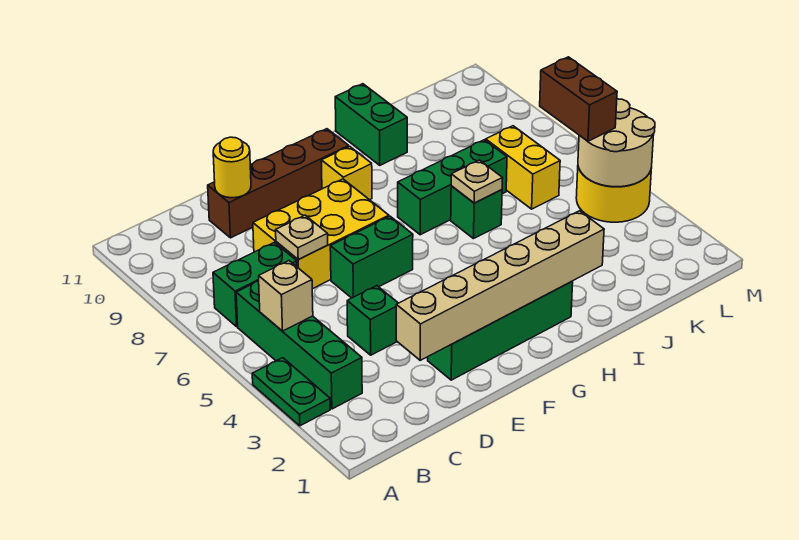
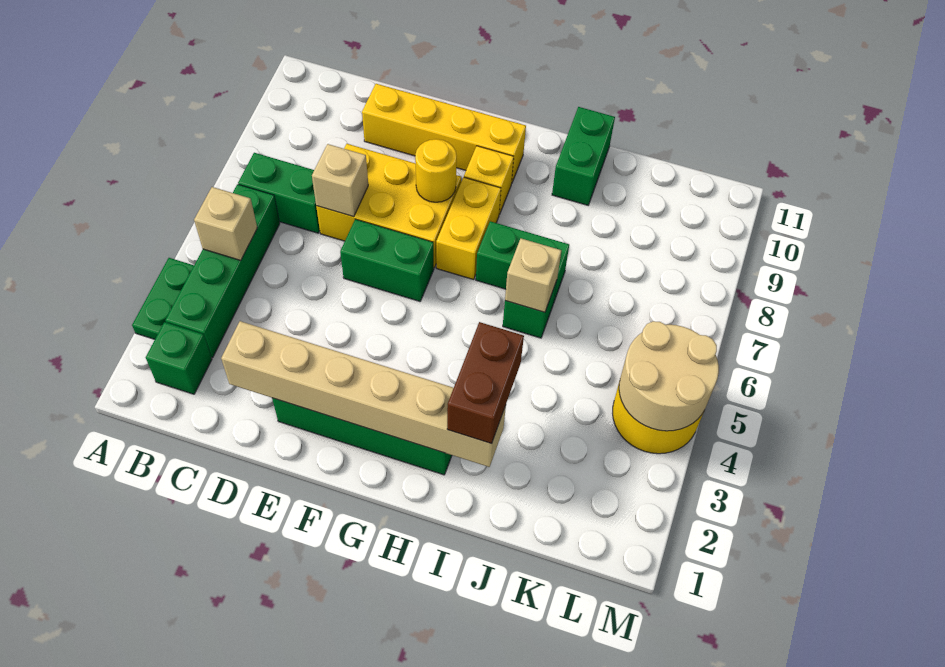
green brick D4 level 1 -> green brick B2 level 1
tan plate D7 level 2 -> tan brick D7 level 2
brown brick D10:G10 level 1 -> yellow brick D10:G10 level 1
yellow round brick D10 level 2 -> yellow round brick F8 level 2
green brick H7:J7 level 1 -> green brick H7:I7 level 1
tan plate I6 level 2 -> tan brick I6 level 2
yellow brick K6:K7 level 1 -> yellow brick G7:G8 level 1
brown brick L5:L6 level 3 -> brown brick I2:I3 level 3

